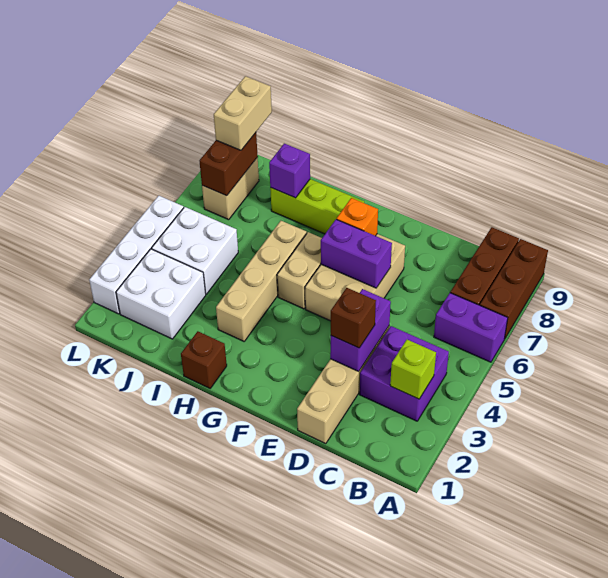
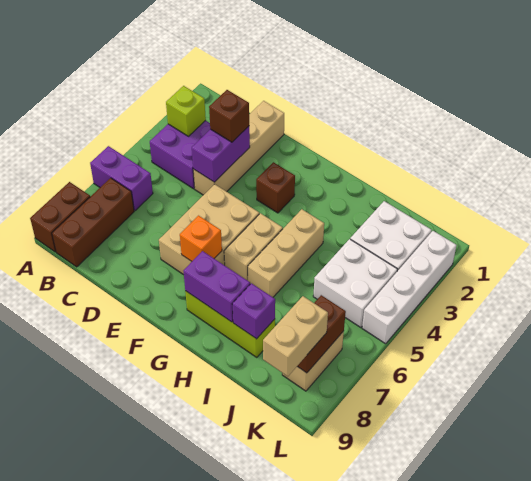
brown brick A7:A9 level 1 -> brown brick A8:A9 level 1
purple brick E6:F6 level 2 -> purple brick G8:H8 level 2
brown brick H1 level 1 -> brown brick F3 level 1
tan brick H3:H6 level 1 -> tan brick H4:H6 level 1

